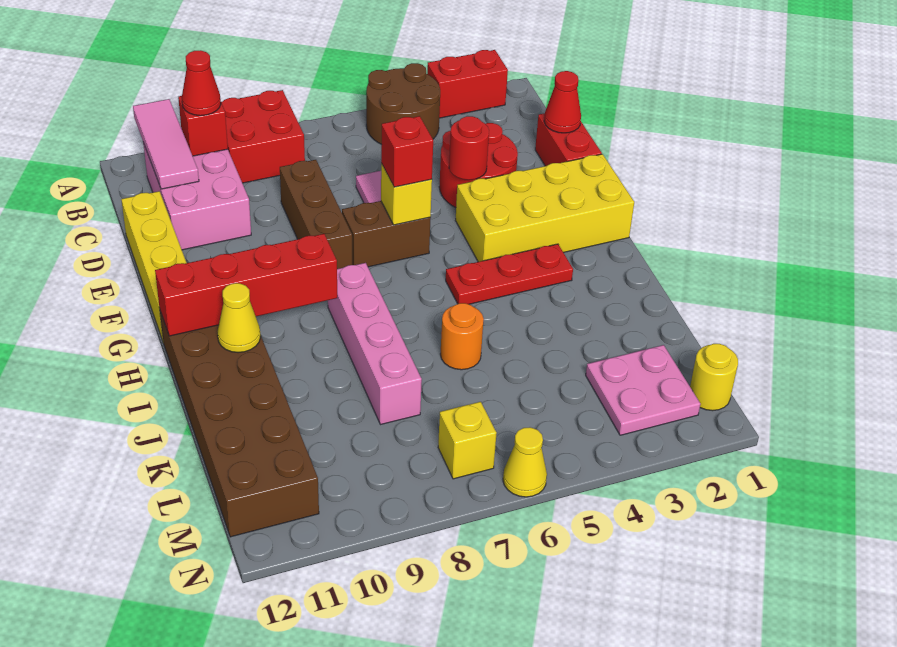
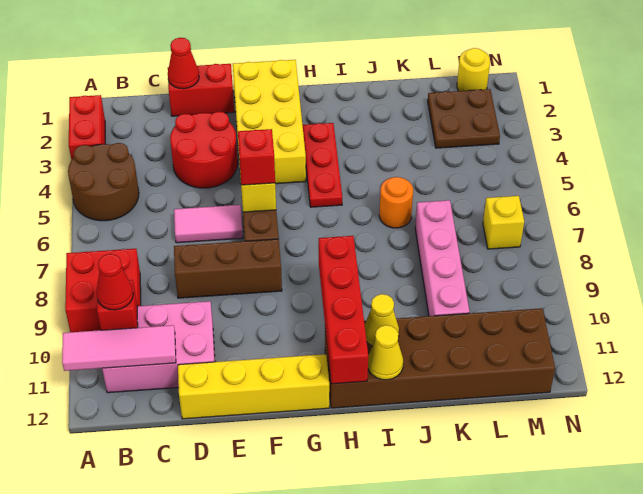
red round brick E4 level 2 -> none
pink brick H8:K8 level 1 -> pink brick K7:K10 level 1
pink plate L2:M3 level 1 -> brown plate L2:M3 level 1
yellow cone N6 level 1 -> yellow cone I12 level 2

